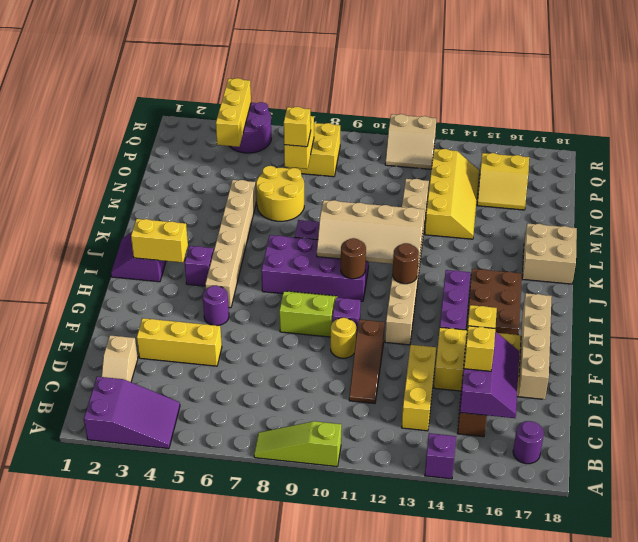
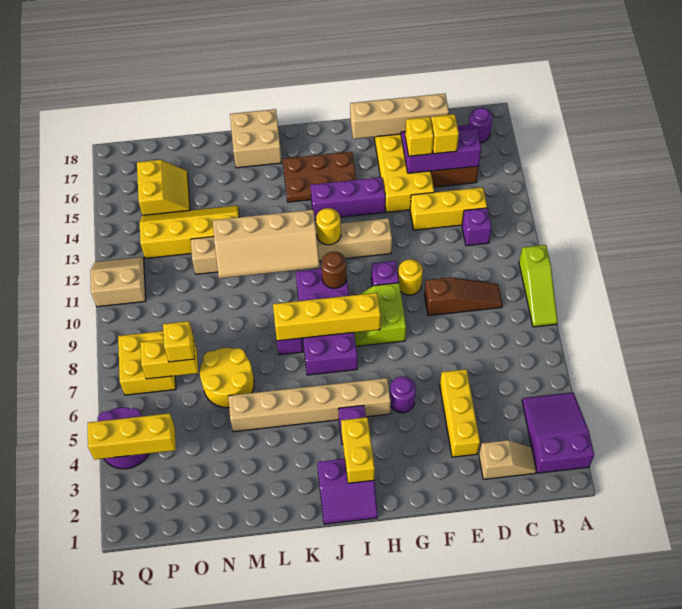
purple brick A14 level 1 -> purple brick C12 level 1
brown slope D11:F11 level 1 top F -> brown slope C9:E9 level 1 top E
none -> yellow brick H8:K8 level 2
brown round brick I12 level 2 -> yellow round brick I12 level 2
tan slope J9:K12 level 2 top K -> tan slope J11:M12 level 2 top 12
tan slope Q11:R12 level 1 top R -> tan slope Q11:R12 level 1 top 11

